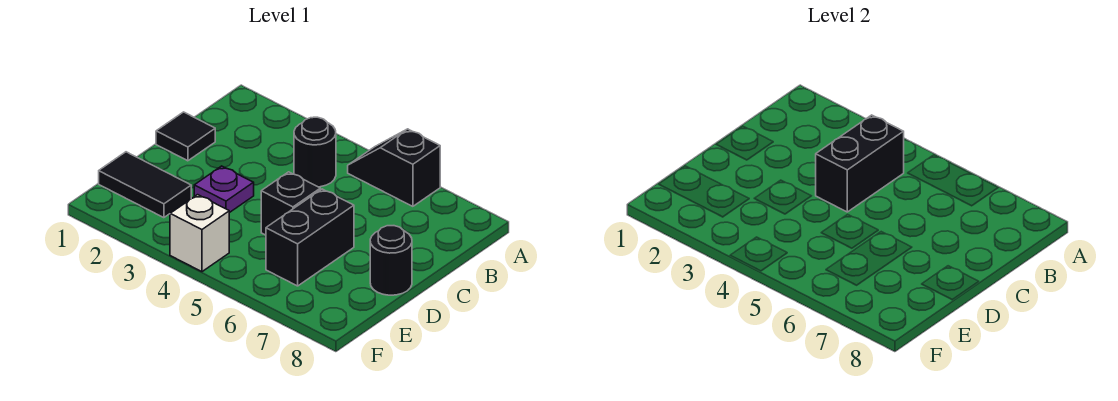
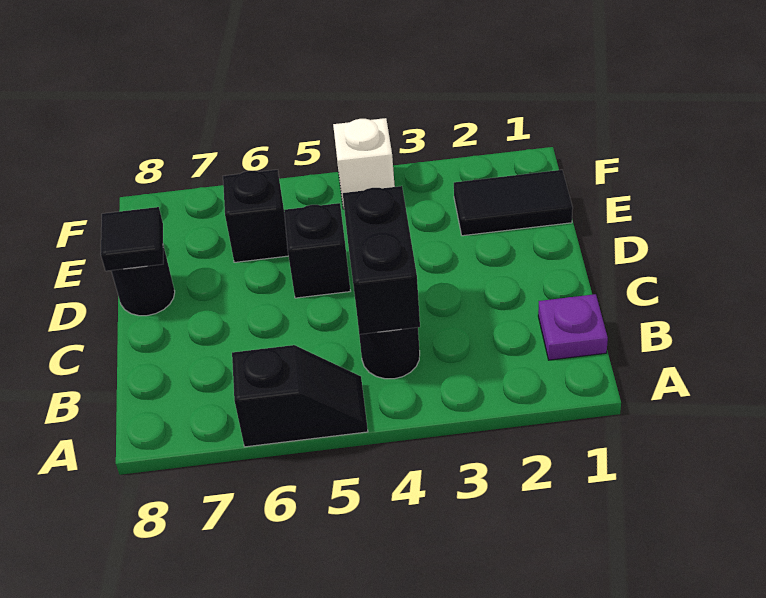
black tile C1 level 1 -> black tile D8 level 2
purple plate D3 level 1 -> purple plate B1 level 1
black brick D6:E6 level 1 -> black brick E6 level 1

